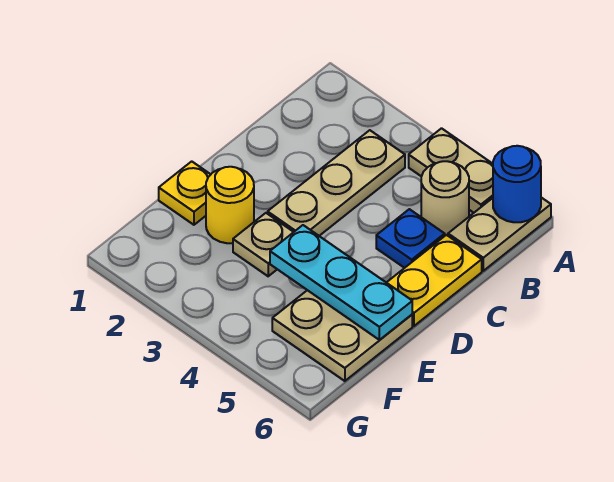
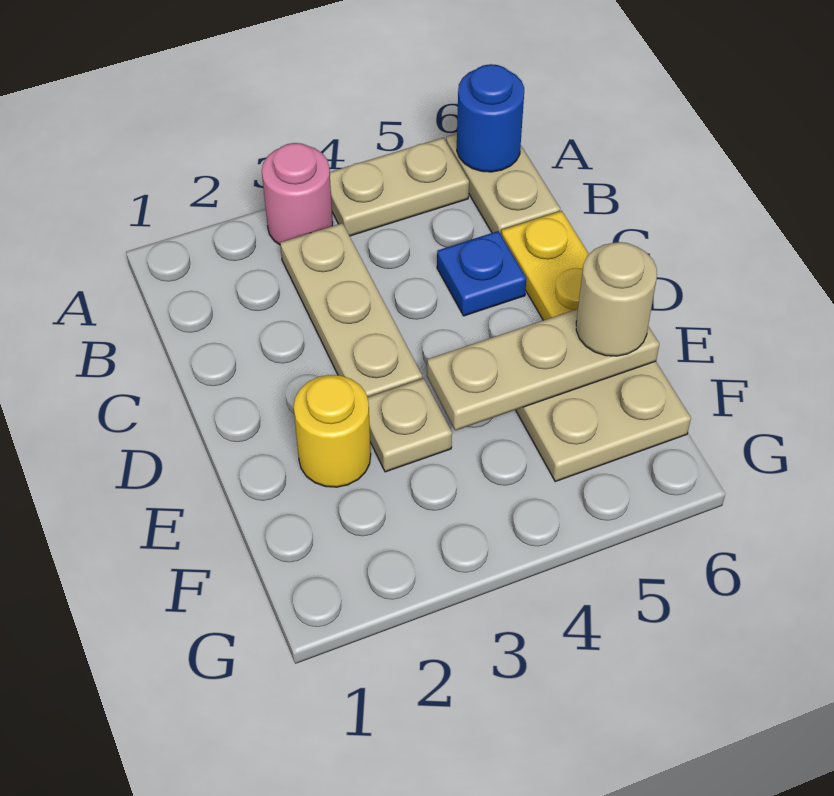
none -> pink round brick A3 level 1
tan round brick B5 level 1 -> tan round brick E6 level 3
yellow plate E1 level 1 -> none
cyan plate E4:E6 level 2 -> tan plate E4:E6 level 2

